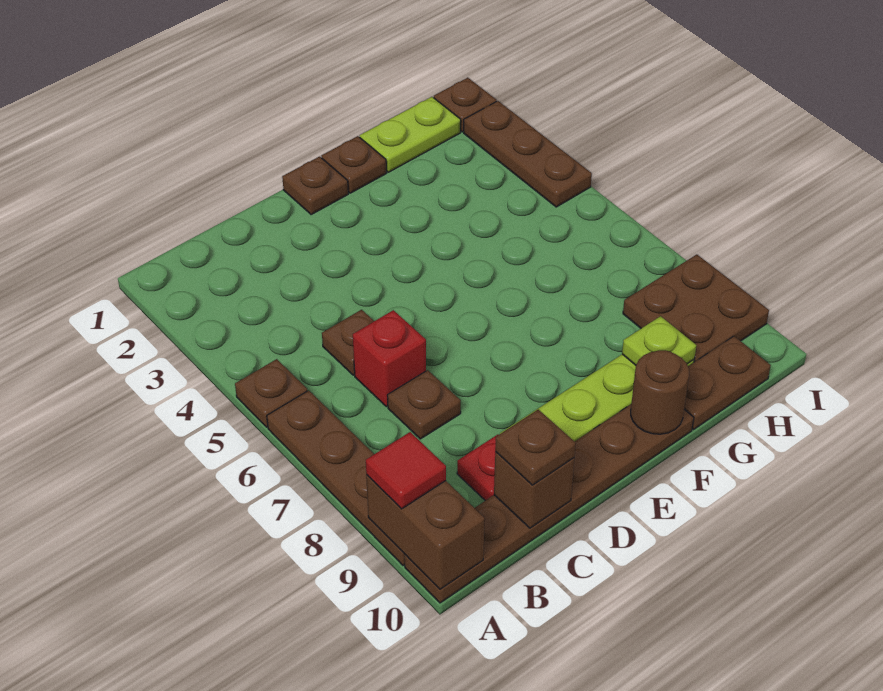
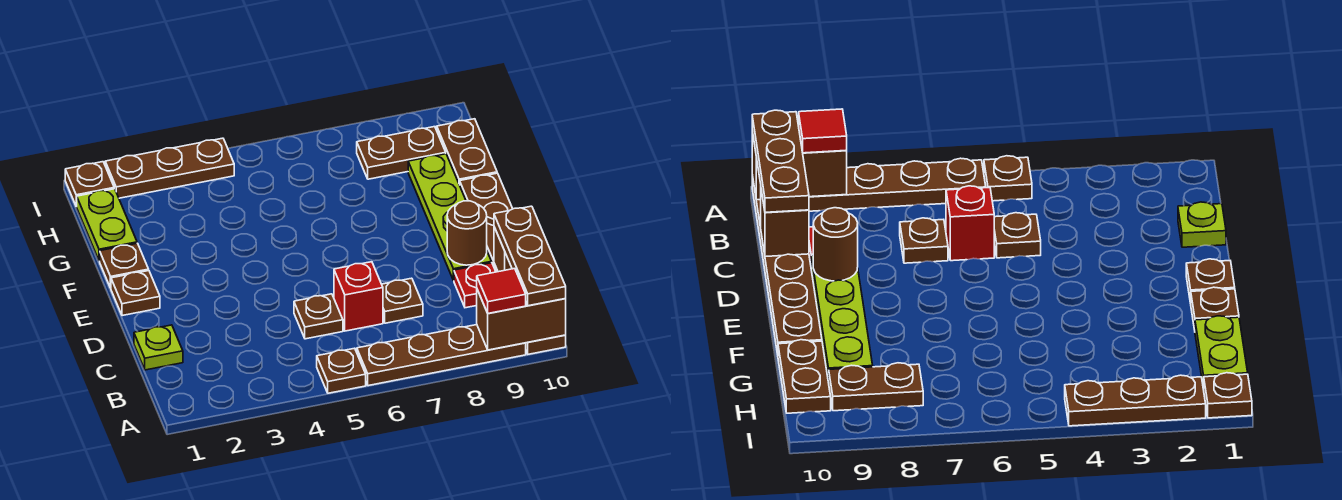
brown plate C10 level 3 -> brown plate A10:C10 level 3
brown round brick F10 level 2 -> brown round brick D9 level 2
lime plate G9 level 2 -> lime plate C1 level 1
brown plate H8:I9 level 1 -> brown plate H8:H9 level 1

